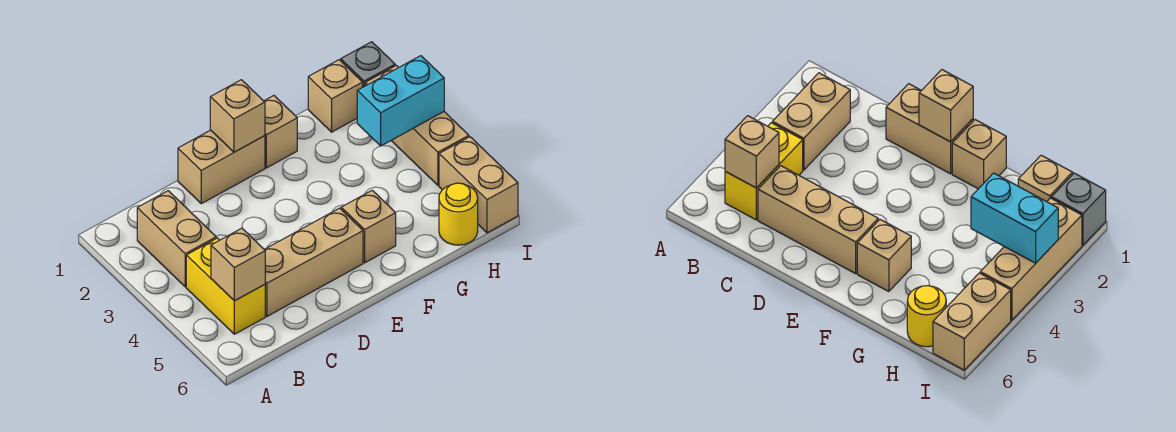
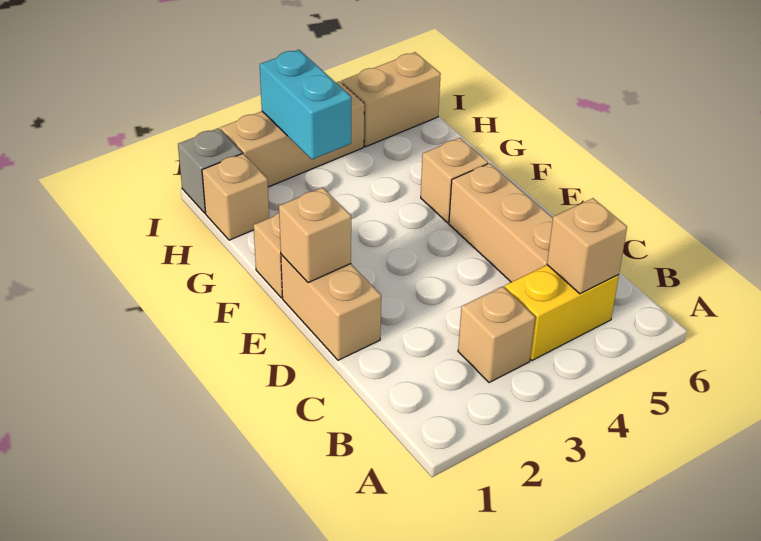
tan brick B2:B3 level 1 -> tan brick B3 level 1
yellow round brick H6 level 1 -> none

